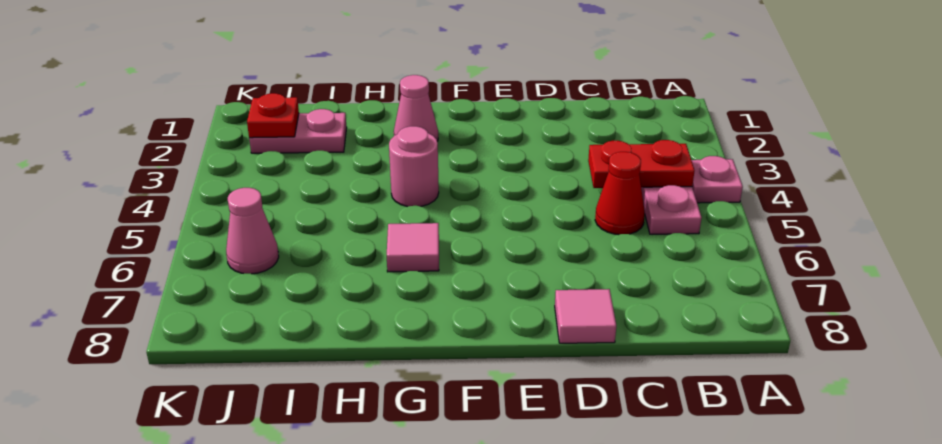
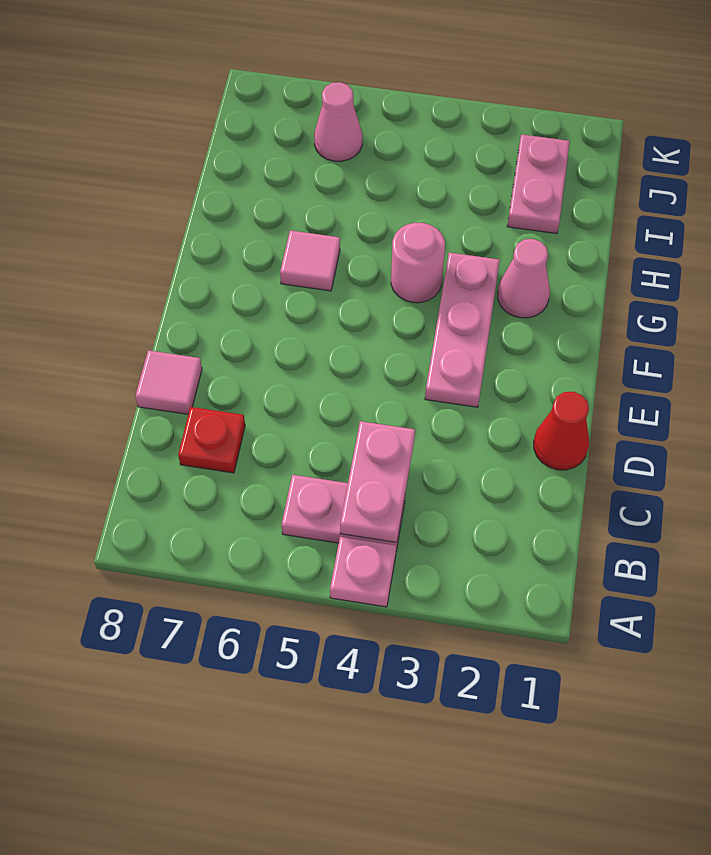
red plate B4:C4 level 2 -> pink plate B4:C4 level 2
red cone C5 level 1 -> red cone D1 level 1
none -> pink plate E3:G3 level 1
red plate J2 level 2 -> red plate C7 level 1

